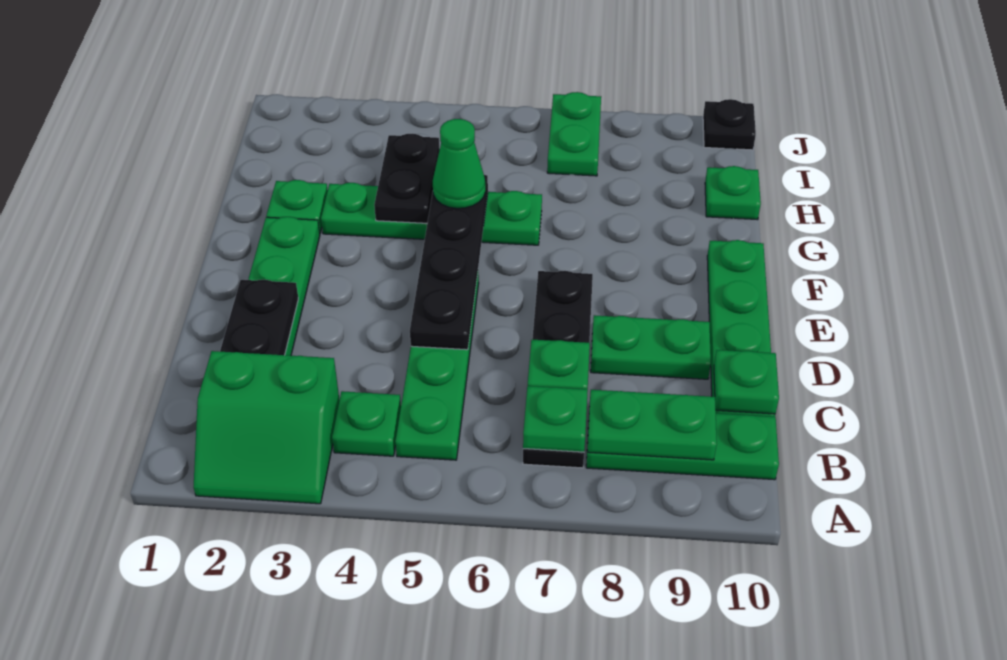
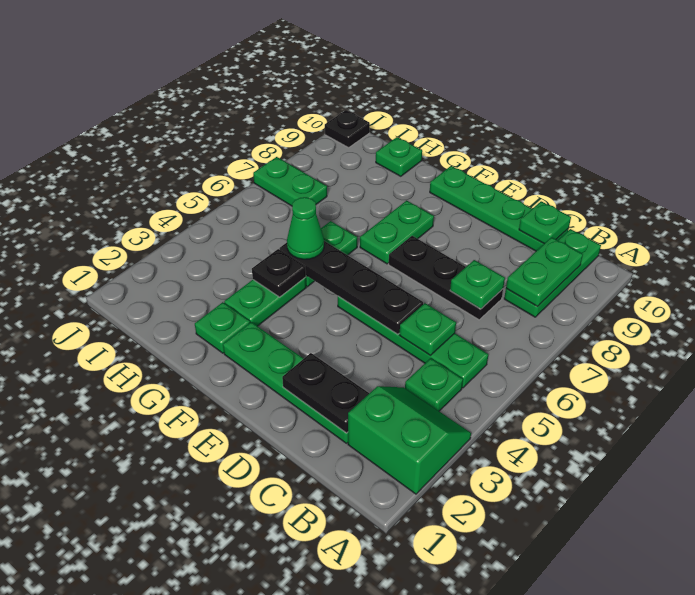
green slope A2:B3 level 1 top B -> green slope A2:B3 level 1 top 2
black plate B7:E7 level 1 -> black plate C7:E7 level 1
green plate B7 level 2 -> green plate C5 level 2
green plate D8:D9 level 1 -> green plate F7:F8 level 1
black plate G4:H4 level 2 -> black plate G4 level 2

